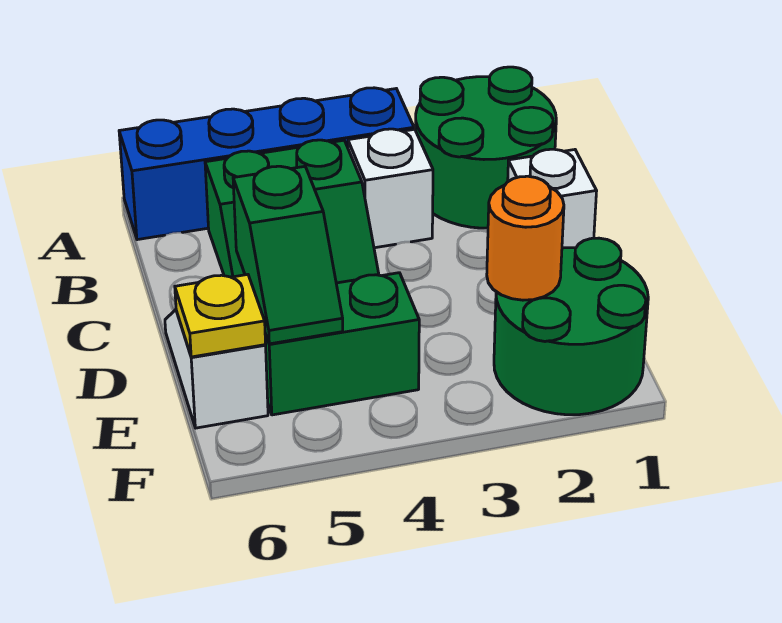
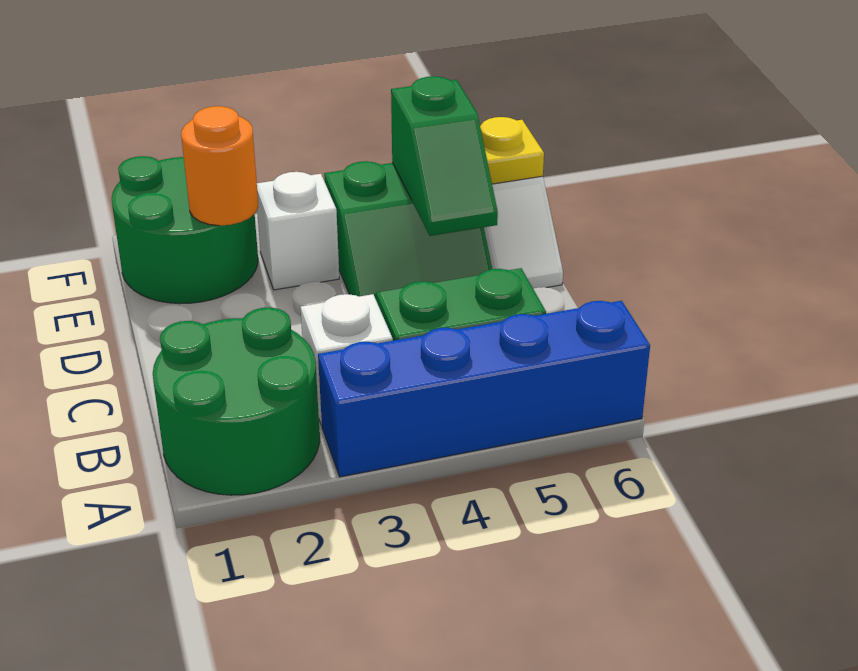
white brick C1 level 1 -> white brick E3 level 1
green slope D5:E5 level 2 top D -> green slope D5:E5 level 2 top E

